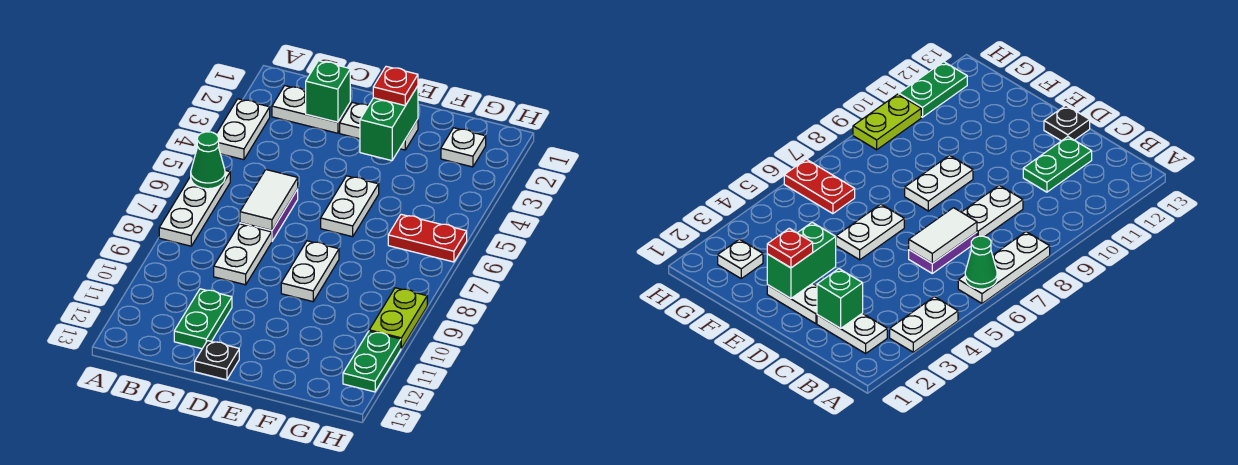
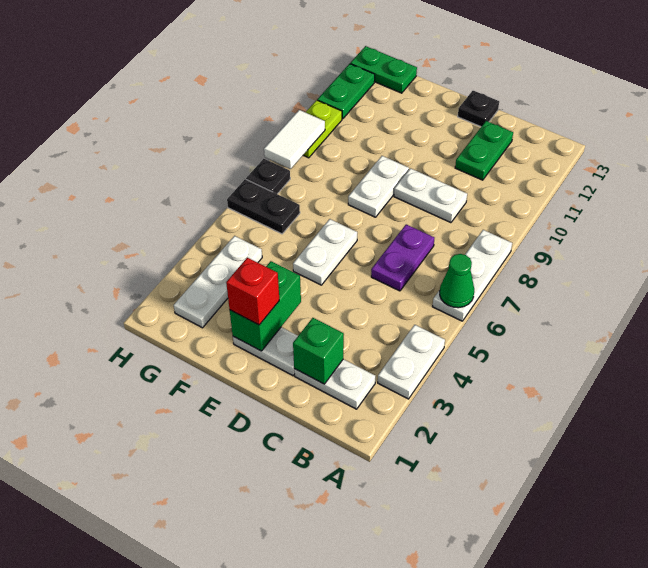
white tile C6:C7 level 2 -> white tile H8:H9 level 2
white plate C8:C9 level 1 -> white plate C9:D9 level 1
red plate E2 level 3 -> red brick E2 level 3
white plate G2 level 1 -> white plate G2:G4 level 1
red plate G6:H6 level 1 -> black plate G6:H6 level 1
none -> green plate G13:H13 level 1
none -> black plate H7 level 1

